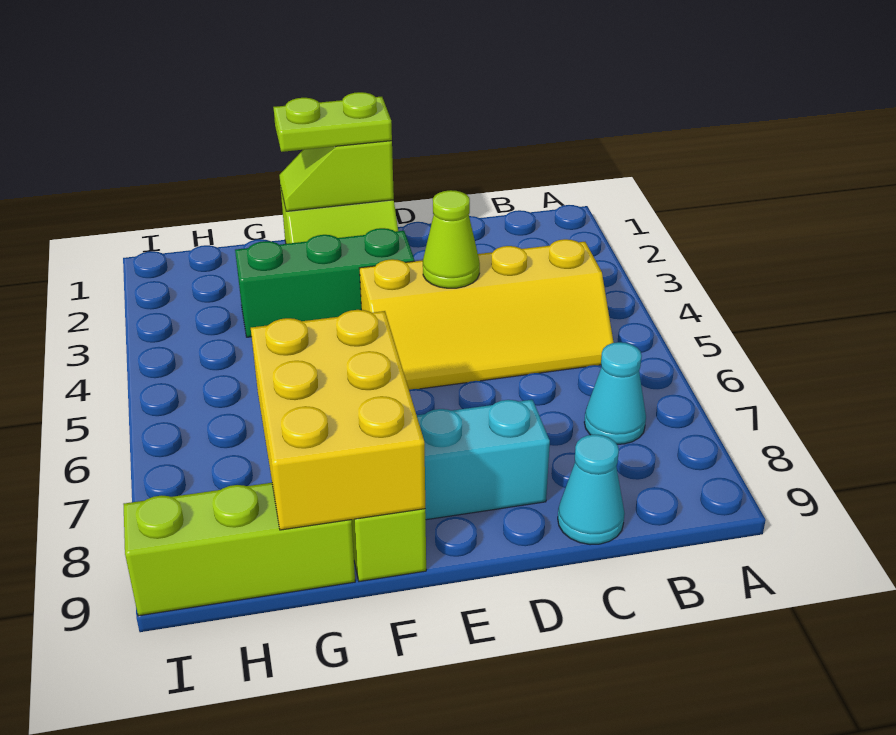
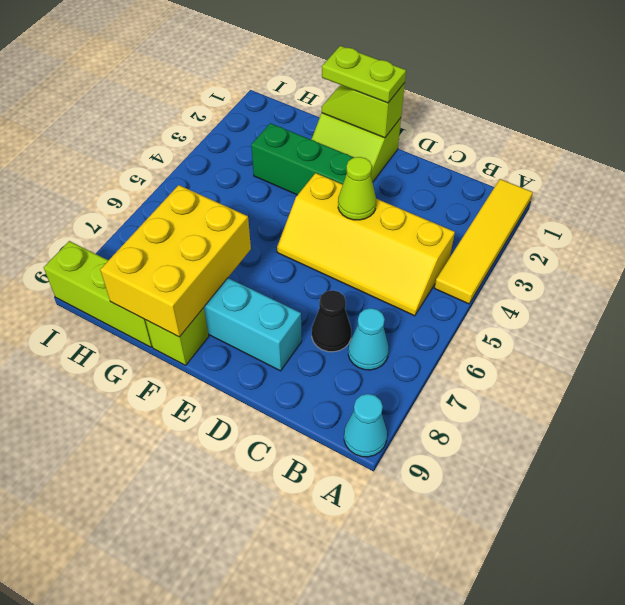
none -> yellow tile A1:A4 level 1
none -> black cone C7 level 1
cyan cone C9 level 1 -> cyan cone A9 level 1

